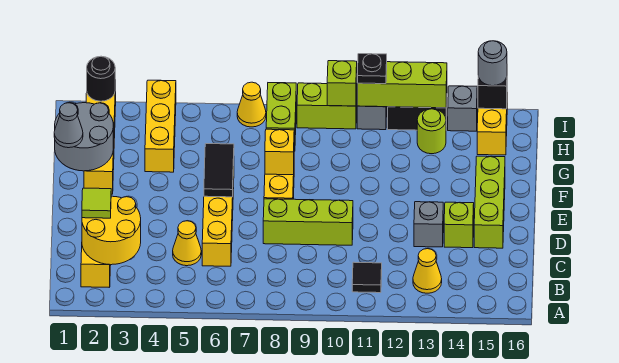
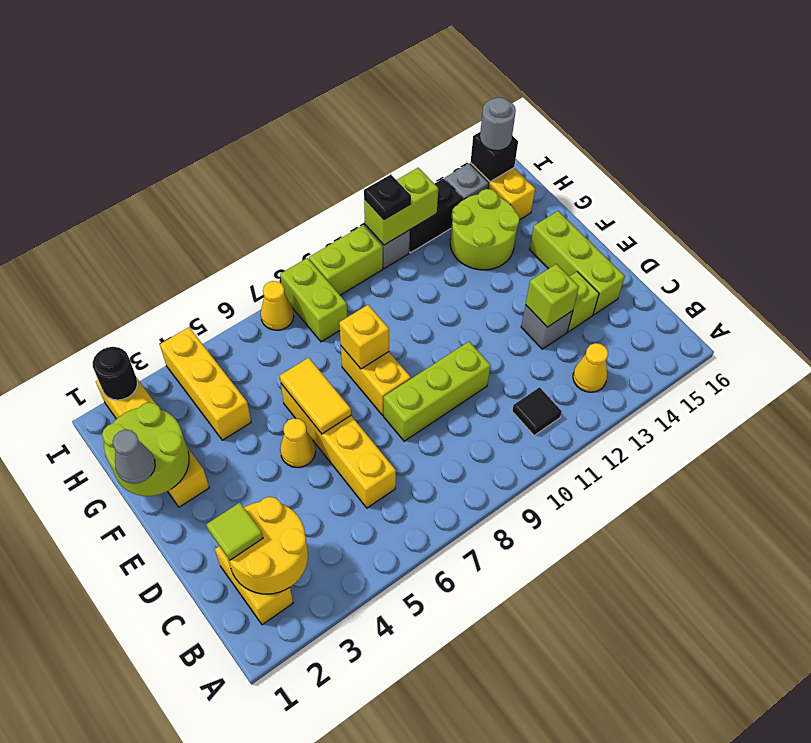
yellow cone C5 level 1 -> yellow cone E5 level 1
black tile E6:F6 level 2 -> yellow tile E6:F6 level 2
grey round brick F1:G2 level 2 -> lime round brick F1:G2 level 2
lime round brick H13 level 1 -> lime round brick G13:H14 level 1
lime brick I10 level 2 -> lime brick D13 level 2
lime brick I11:I13 level 2 -> lime brick I11:I12 level 2

